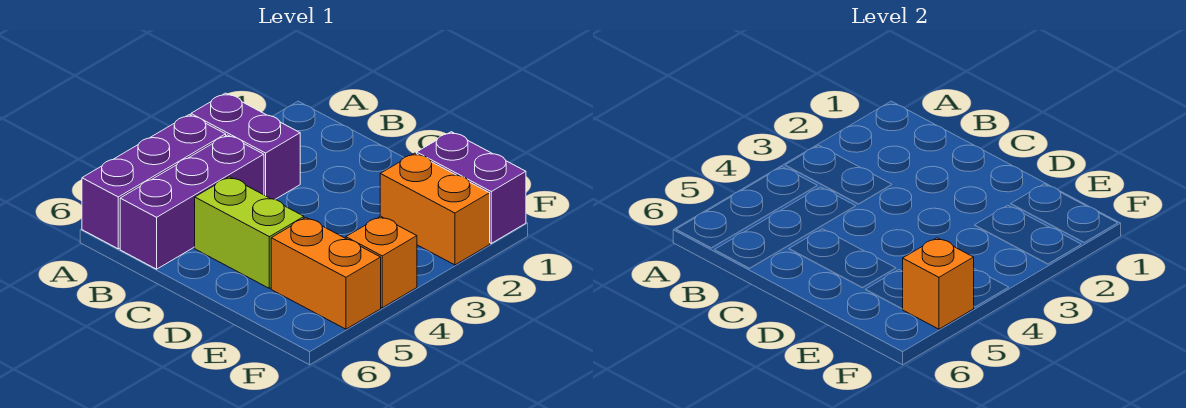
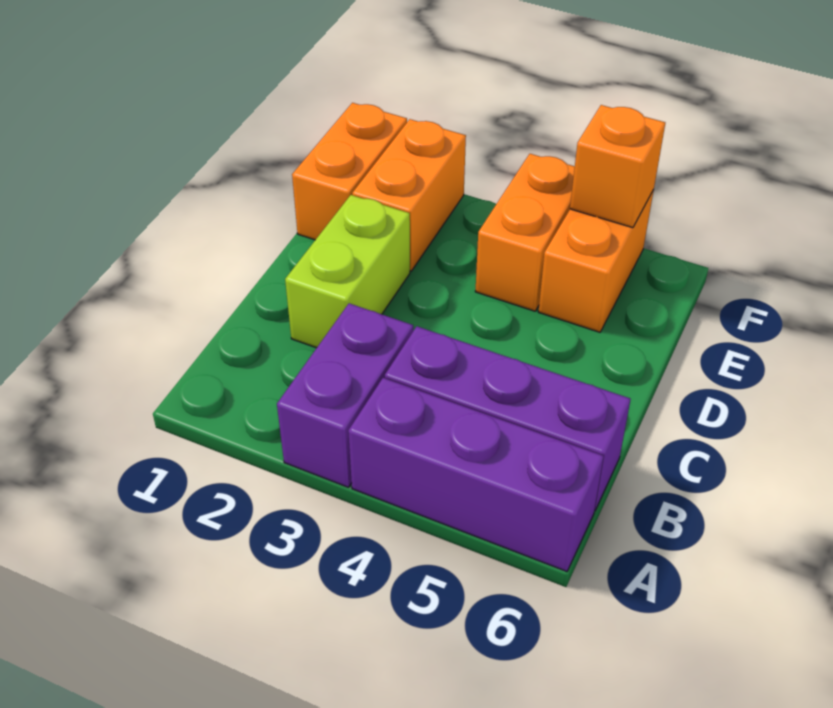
lime brick C5:D5 level 1 -> lime brick C2:D2 level 1
purple brick E1:F1 level 1 -> orange brick E1:F1 level 1
orange brick F4 level 1 -> orange brick E4:F4 level 1

